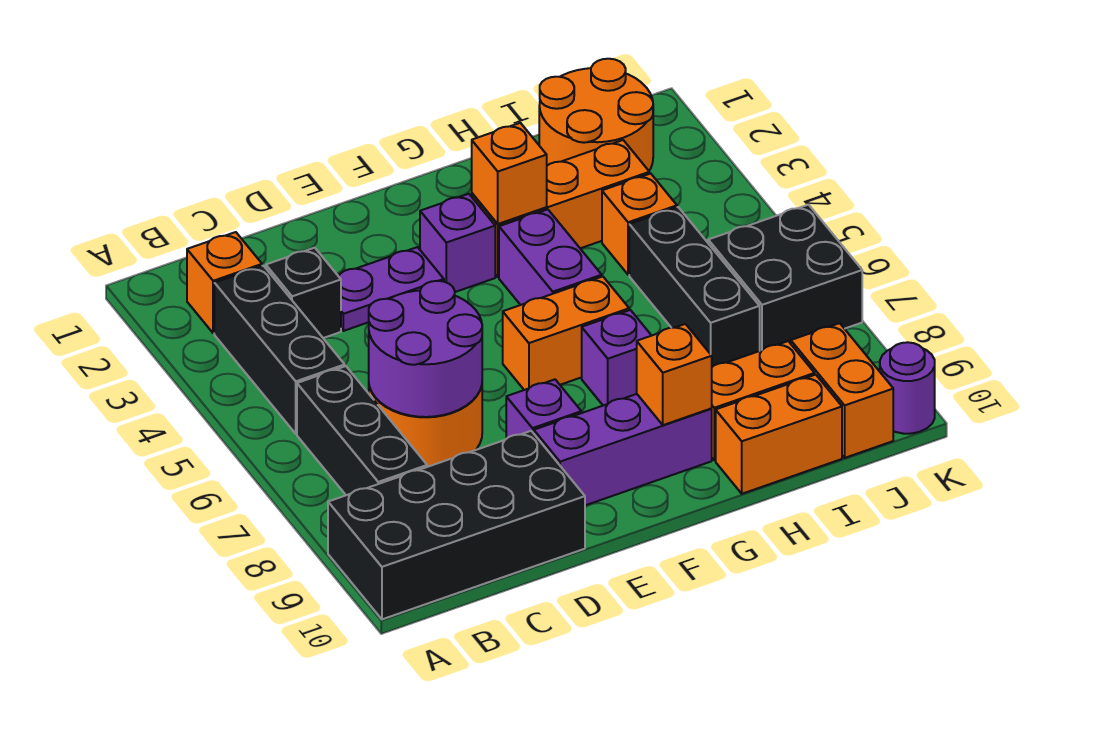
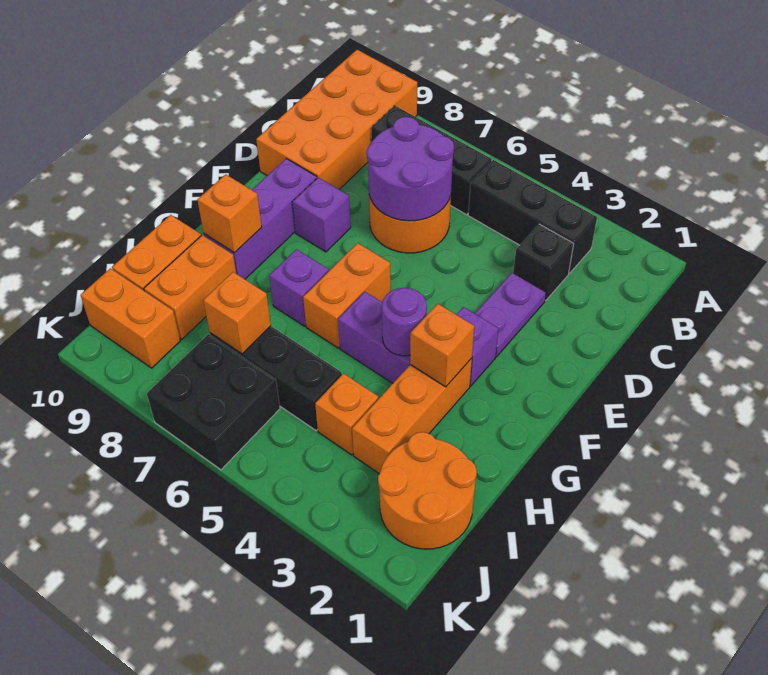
black brick A9:D10 level 1 -> orange brick A9:D10 level 1
orange brick B2 level 1 -> orange brick I7 level 2
purple round brick K10 level 1 -> purple round brick G4 level 2

